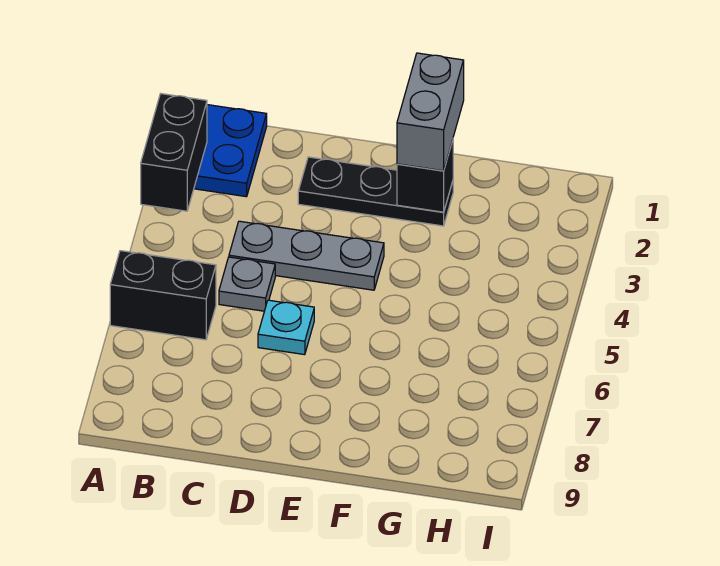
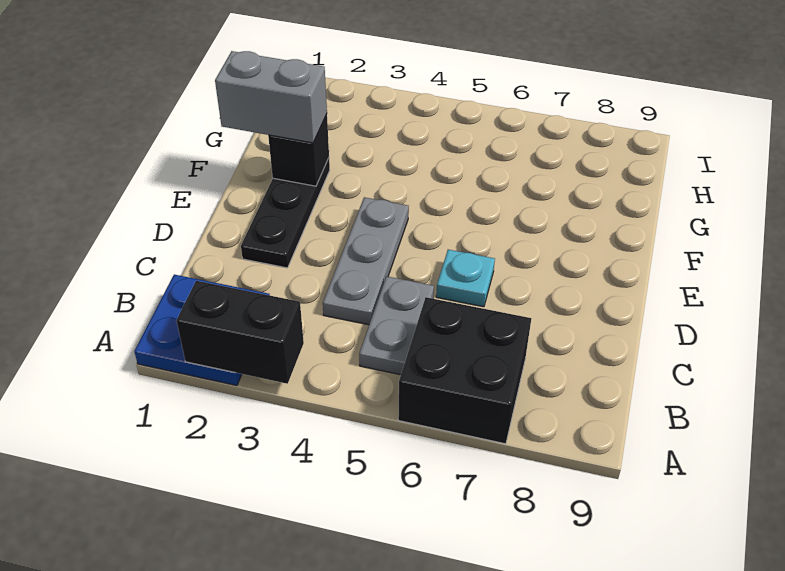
black brick A6:B6 level 1 -> black brick A6:B7 level 1
grey plate C5 level 1 -> grey plate B5:C5 level 1

